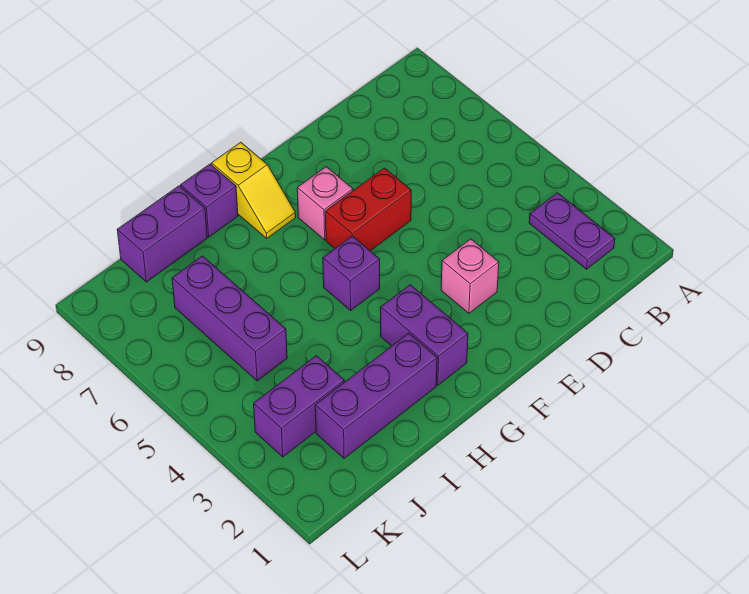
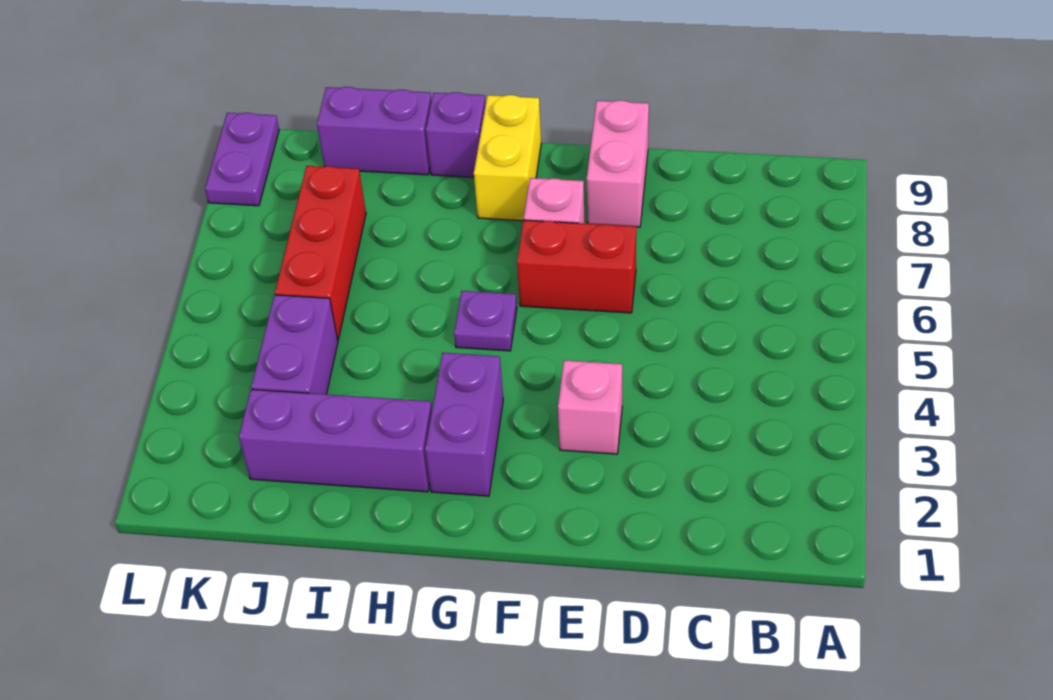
purple plate B2:B3 level 1 -> purple plate L8:L9 level 1
none -> pink brick E8:E9 level 1
purple brick G5 level 1 -> purple plate G5 level 1
yellow slope G8:G9 level 1 top 9 -> yellow brick G8:G9 level 1
purple brick J3:K3 level 1 -> purple brick J3:J4 level 1
purple brick J5:J7 level 1 -> red brick J5:J7 level 1

